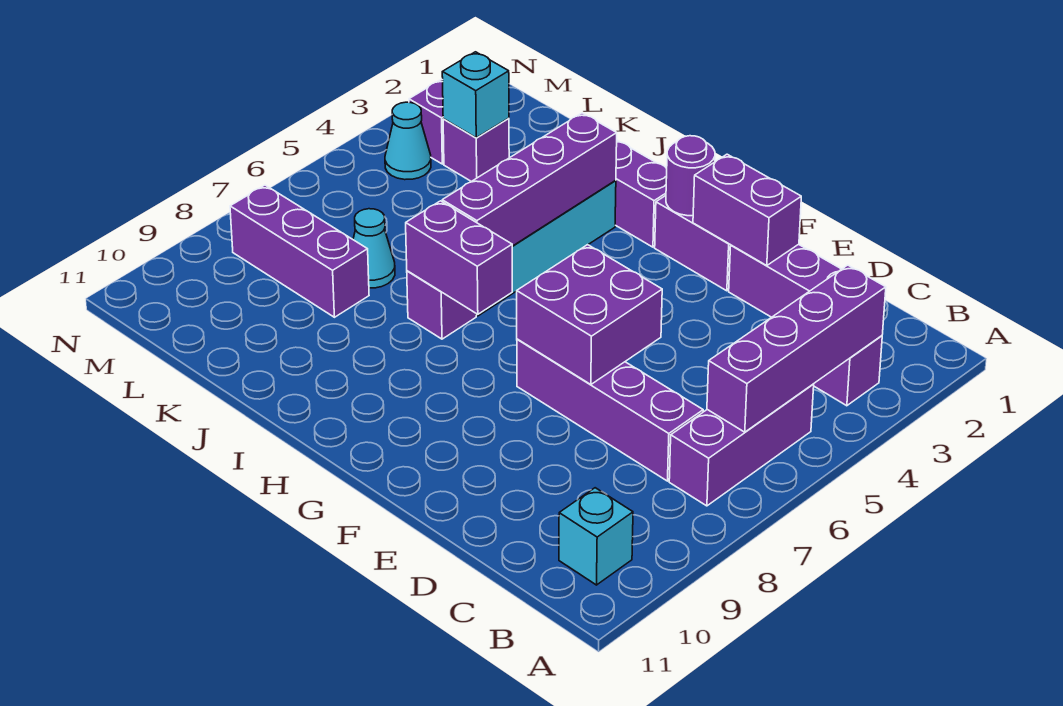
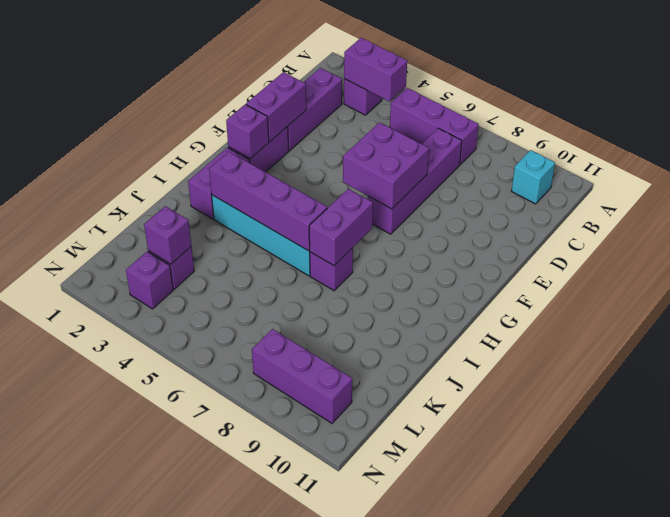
purple brick B3:B6 level 2 -> purple brick B3:B4 level 2
purple round brick G2 level 2 -> purple brick G2 level 2
cyan cone K7 level 1 -> none
purple brick K8:M8 level 1 -> purple brick M8:M10 level 1
cyan brick L3 level 2 -> purple brick L3 level 2
cyan cone M4 level 1 -> none

